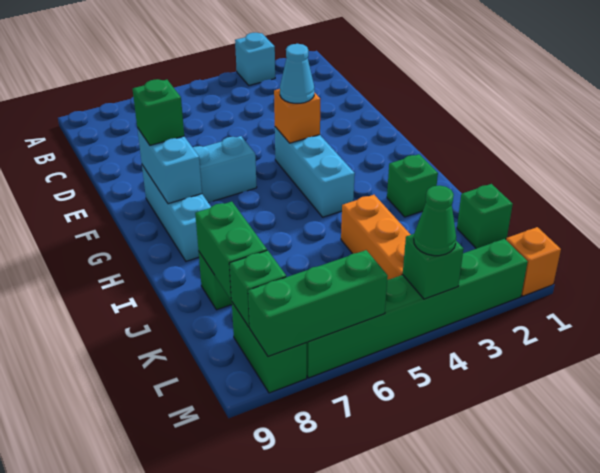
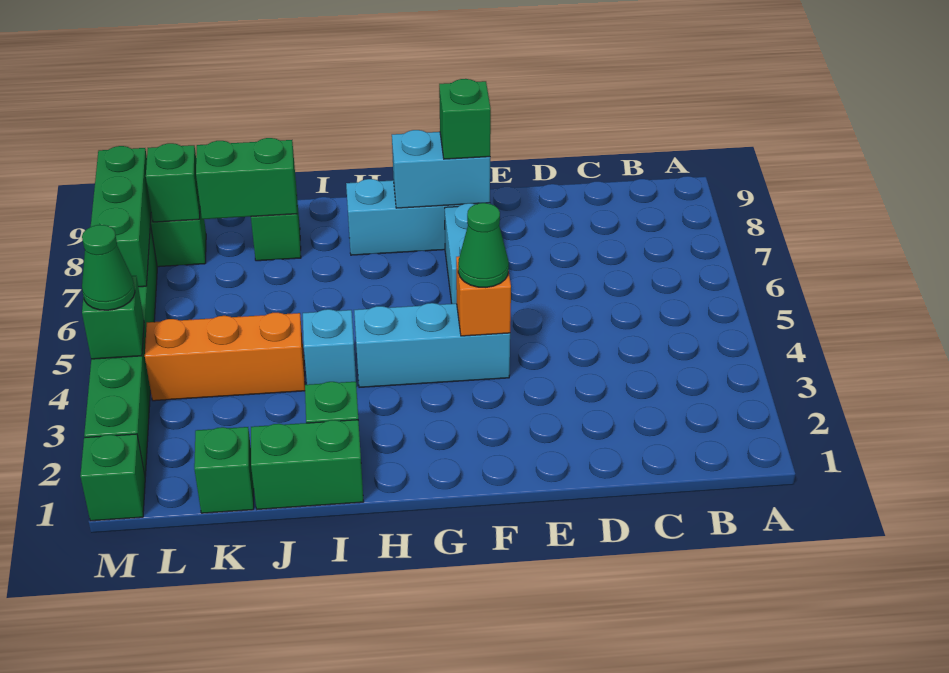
cyan brick A3 level 1 -> cyan brick I4 level 1
cyan cone F4 level 3 -> green cone F4 level 3
none -> green brick I1:J1 level 1
orange brick M1 level 1 -> green brick M1 level 1

